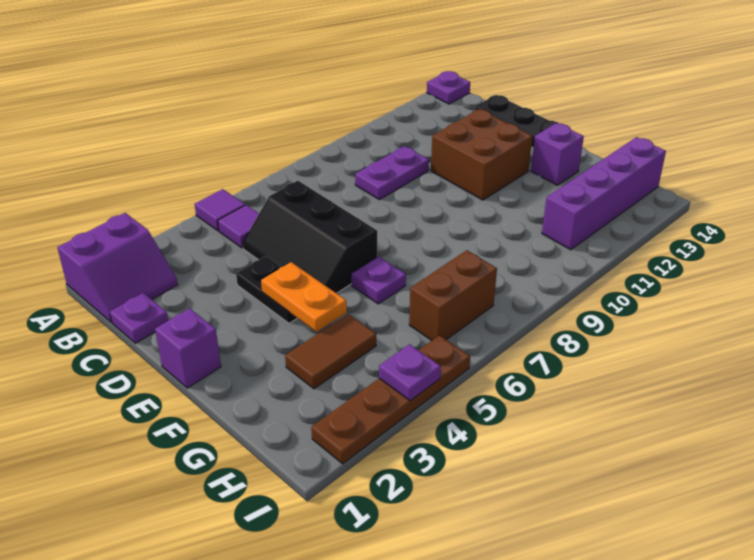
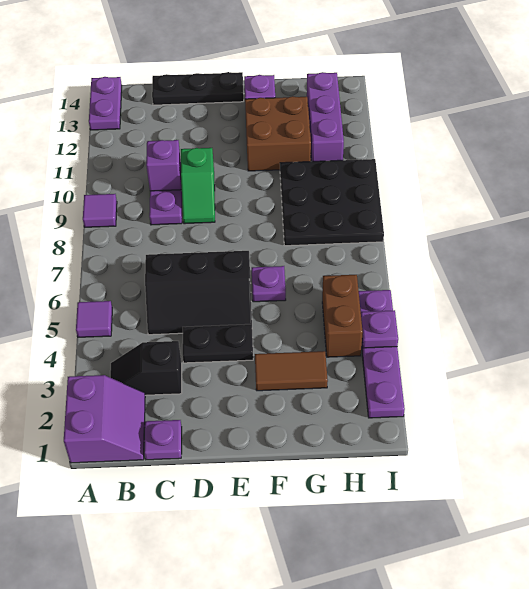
purple plate A14 level 1 -> purple plate A13:A14 level 1
none -> black slope B3:C3 level 1 top C
purple tile B5 level 1 -> purple tile A9 level 1
none -> green slope D9:D10 level 1 top 10
brown brick D11:E12 level 1 -> brown brick F11:G12 level 1
purple brick E1 level 1 -> purple brick C10 level 2
orange plate E4:F4 level 2 -> none
brown tile G3:G4 level 1 -> brown tile F3:G3 level 1
none -> black plate G8:I10 level 1
brown brick H6:H7 level 1 -> brown brick H4:H5 level 1
purple brick H11:H14 level 1 -> purple brick H11:H13 level 1
brown plate I2:I5 level 1 -> purple plate I2:I5 level 1

